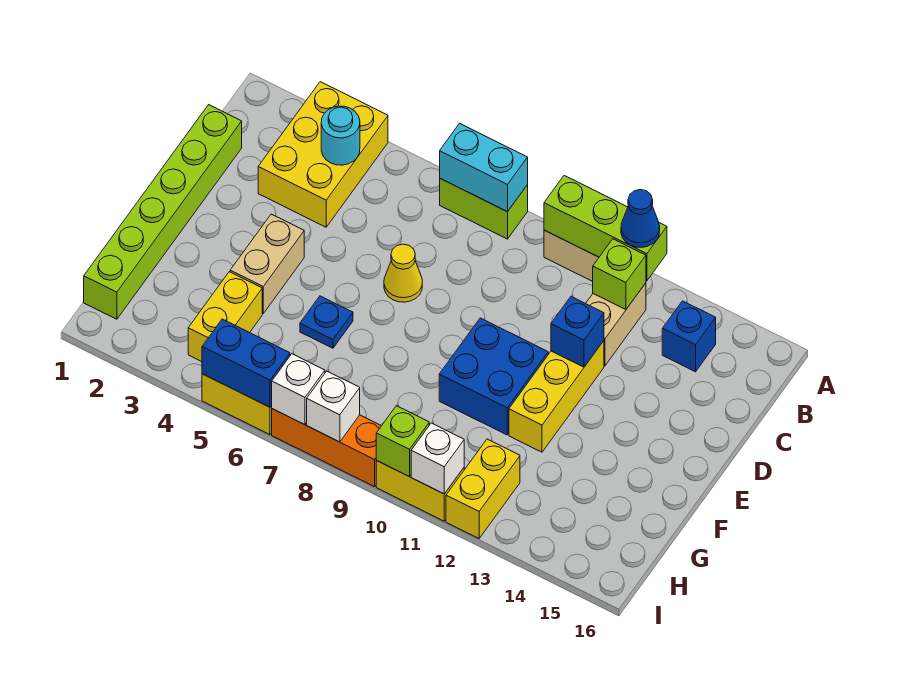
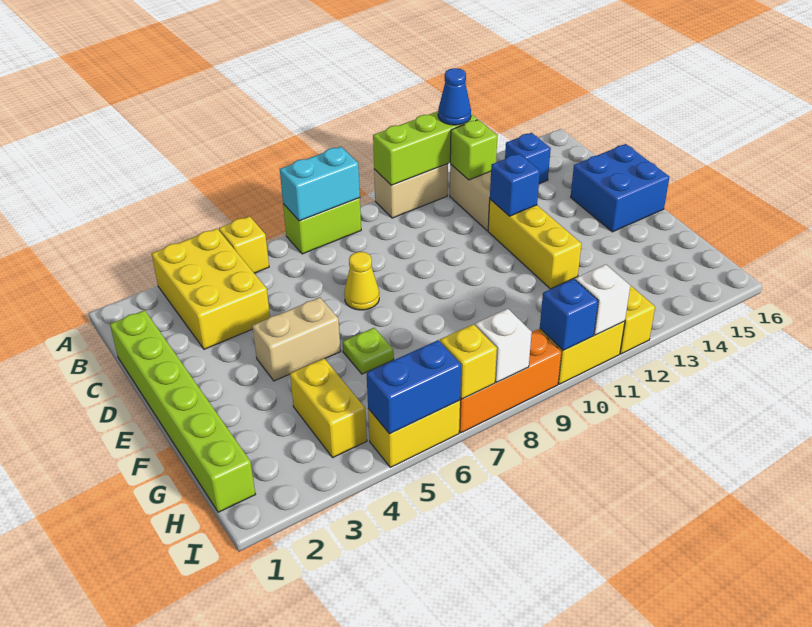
none -> yellow brick A5 level 1
cyan round brick B4 level 2 -> none
tan brick E4:F4 level 1 -> tan brick E4:E5 level 1
blue brick E10:F11 level 1 -> blue brick D15:E16 level 1
blue plate F6 level 1 -> lime plate F6 level 1
white brick I7 level 2 -> yellow brick I7 level 2
lime brick I10 level 2 -> blue brick I10 level 2

